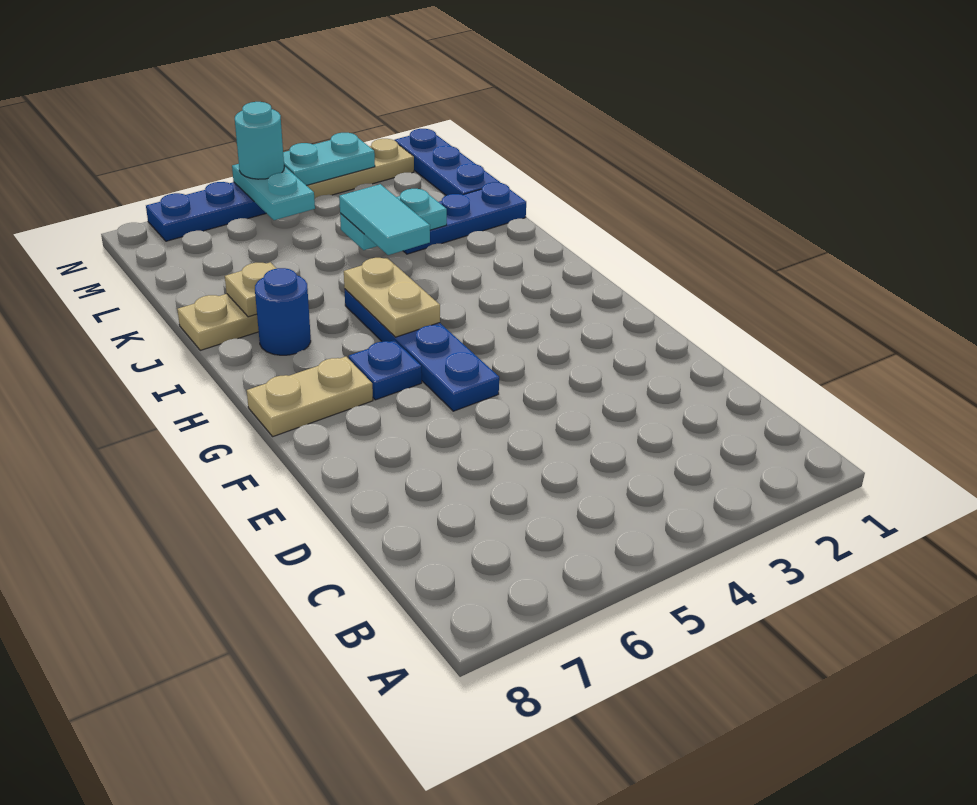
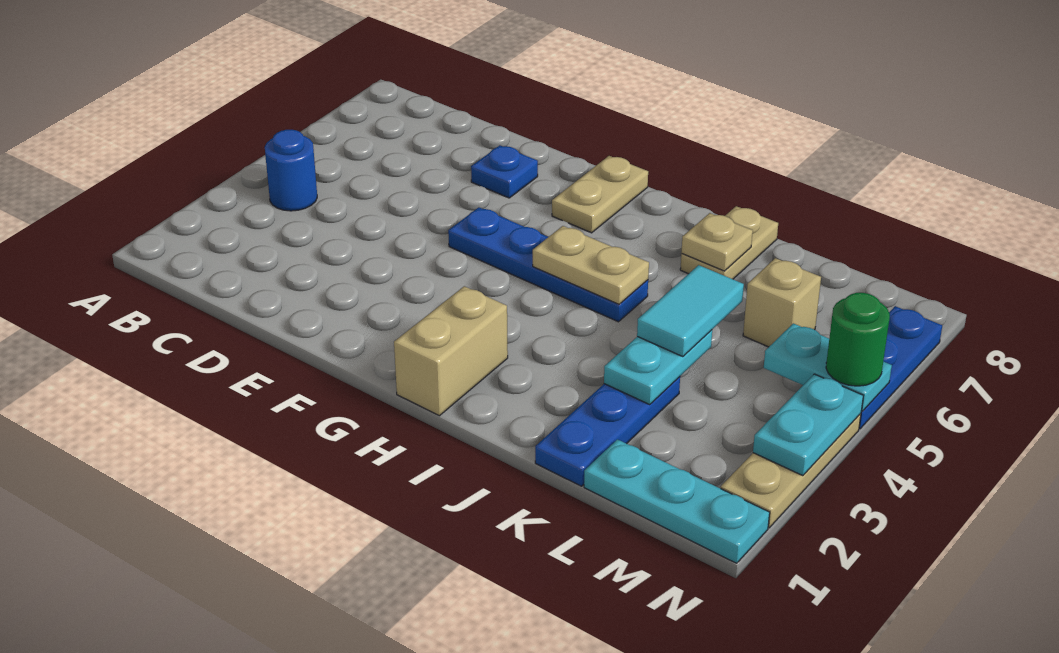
blue plate G6 level 1 -> blue plate E7 level 1
none -> tan brick H1:H2 level 1
blue round brick I7 level 1 -> blue round brick B4 level 1
cyan tile J4:K4 level 3 -> cyan tile K4:K5 level 3
blue plate L1:N1 level 1 -> cyan plate L1:N1 level 1
none -> tan brick L6 level 1
cyan round brick N5 level 3 -> green round brick N5 level 3

